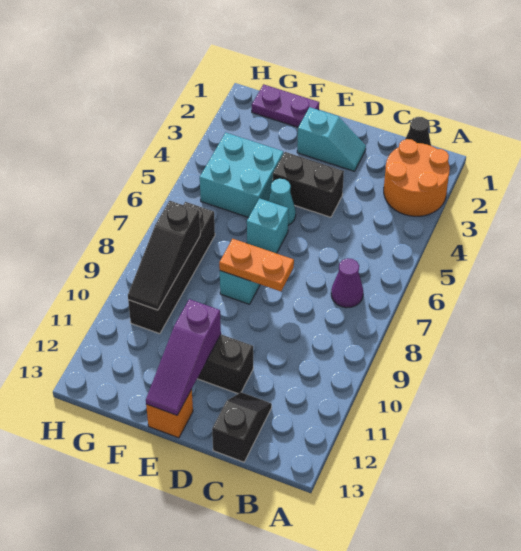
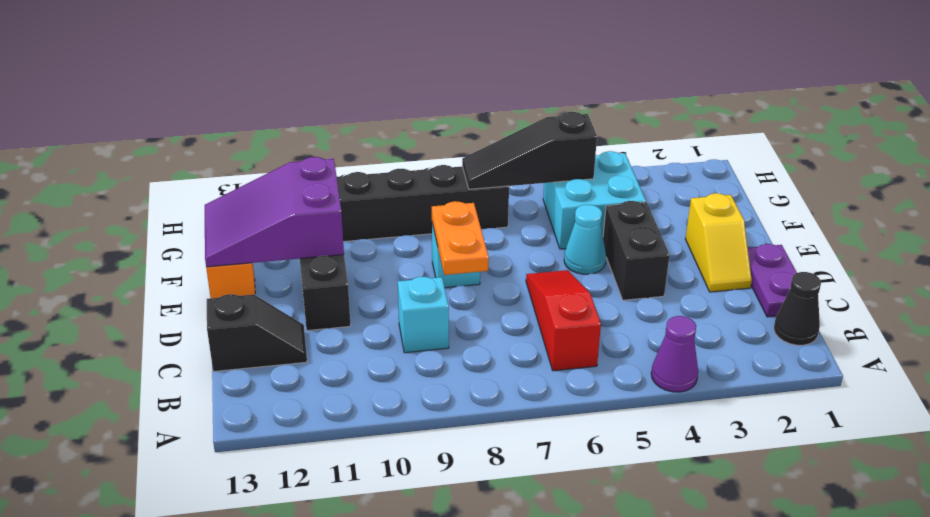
orange round brick A2:B3 level 1 -> none
none -> red slope B6:D6 level 1 top B
purple cone B7 level 1 -> purple cone A4 level 1
cyan slope D2:E2 level 1 top E -> yellow slope D2:E2 level 1 top E
cyan brick E6 level 1 -> cyan brick C9 level 1
purple slope E11:E13 level 2 top 11 -> purple slope E11:F13 level 2 top 11
purple plate F1:G1 level 1 -> purple plate C1:D1 level 1
black slope G8:G10 level 2 top 8 -> black slope G5:G7 level 2 top 5

